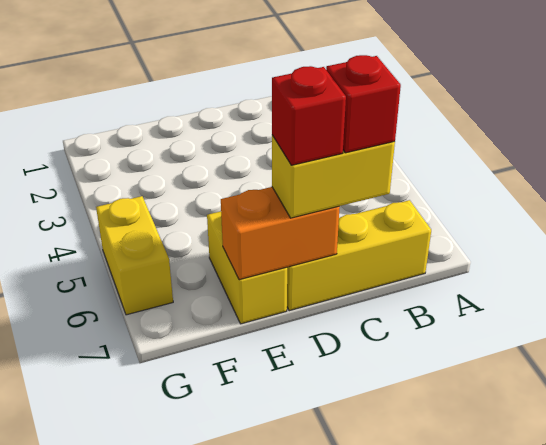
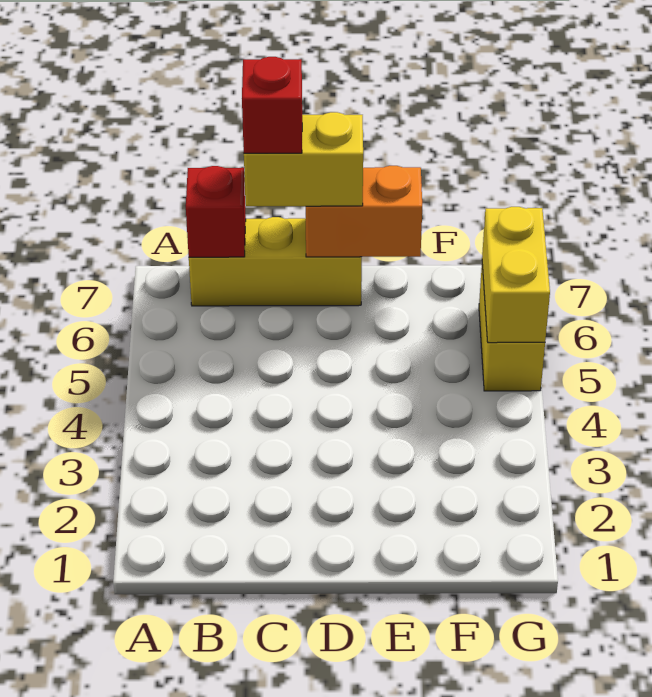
red brick D7 level 4 -> red brick B7 level 2
yellow brick E6:E7 level 1 -> yellow brick G5:G6 level 2

